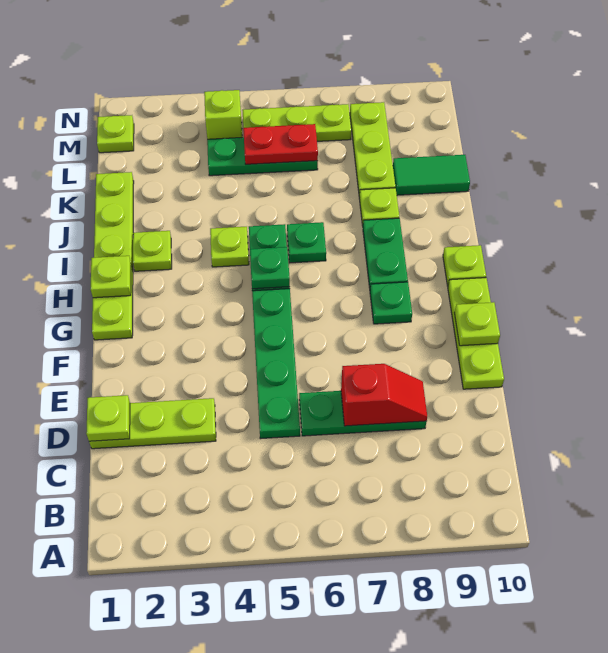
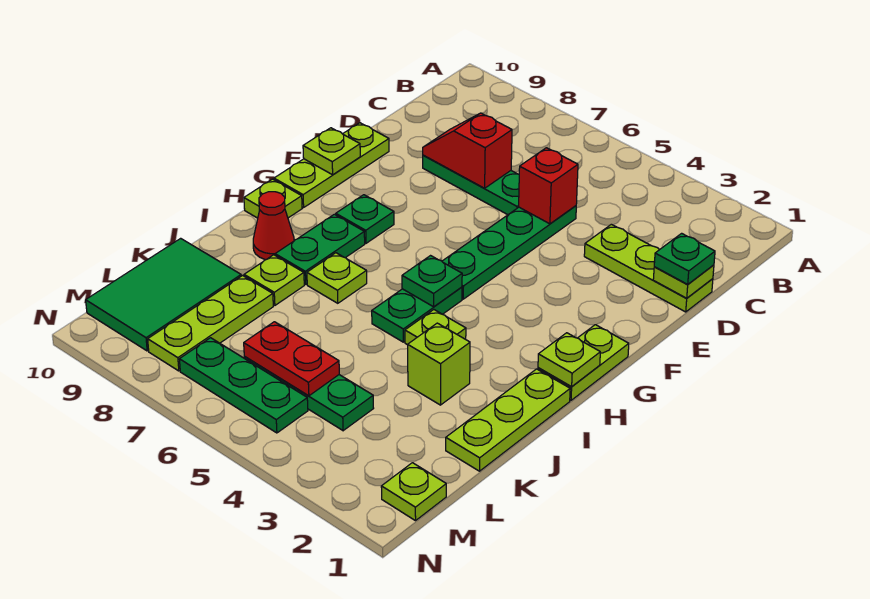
none -> red brick D5 level 2
lime plate I2 level 1 -> lime plate I7 level 1
green plate I6 level 1 -> green plate D1 level 3
none -> red cone I9 level 1
green tile K9:K10 level 1 -> green tile K9:M10 level 1
lime brick M4 level 1 -> lime brick J3 level 1
lime plate M5:M7 level 1 -> green plate M5:M7 level 1

